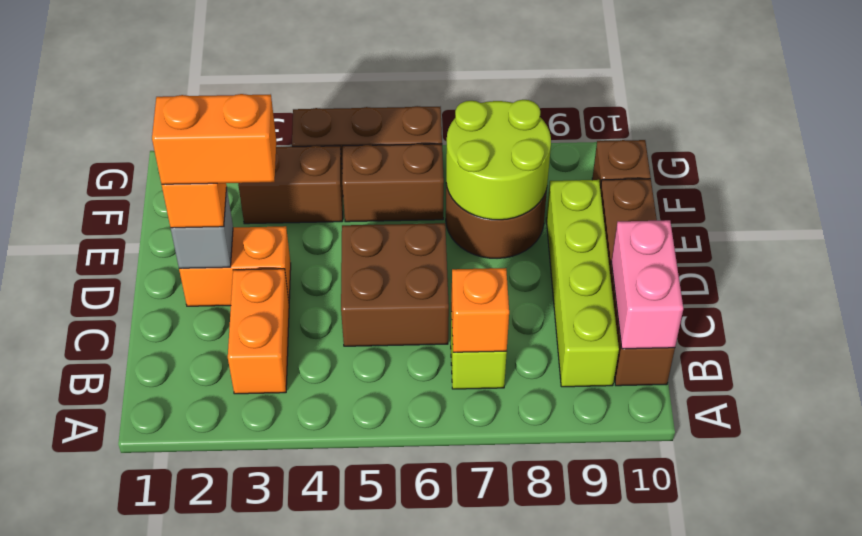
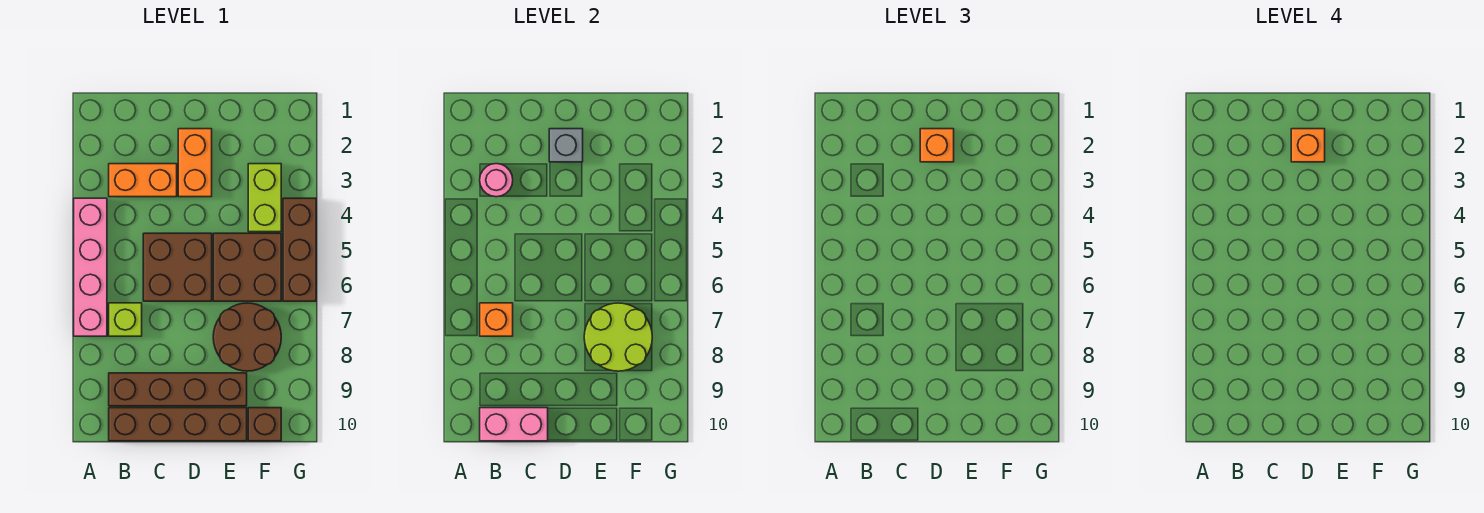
none -> pink brick A4:A7 level 1
none -> pink round brick B3 level 2
lime brick B9:E9 level 1 -> brown brick B9:E9 level 1
orange brick D2:D3 level 4 -> orange brick D2 level 4
brown brick F3:F4 level 1 -> lime brick F3:F4 level 1
brown brick F5:F6 level 1 -> brown brick E5:F6 level 1

